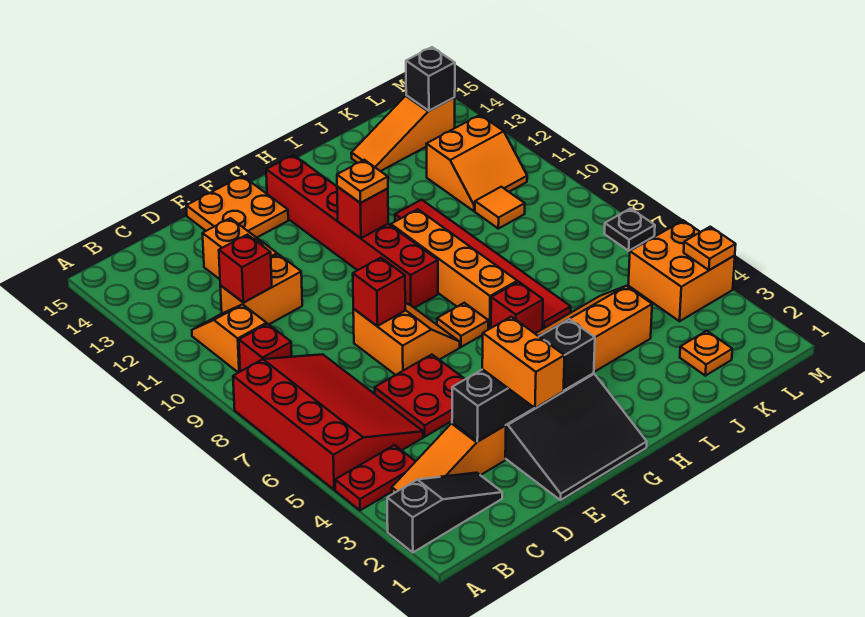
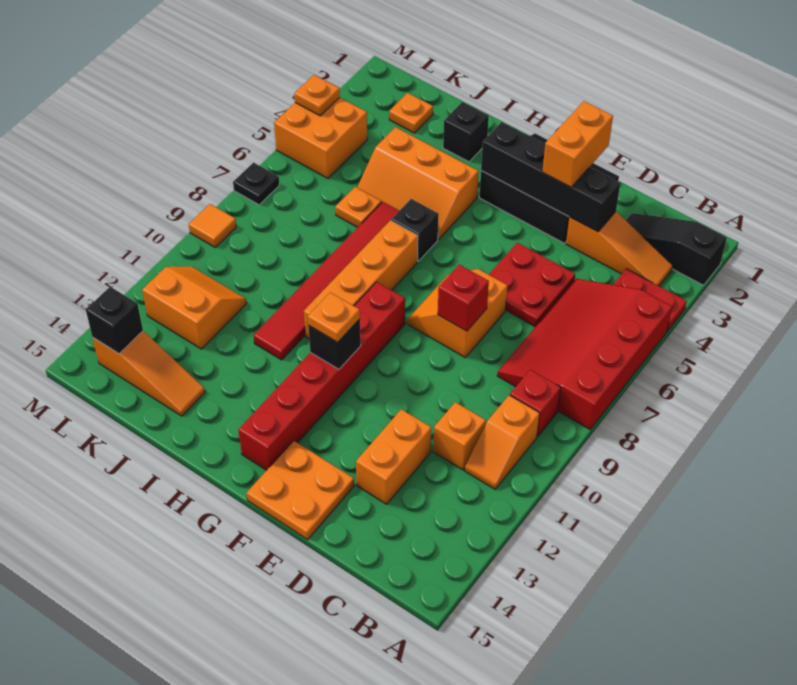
orange brick C11:D11 level 1 -> orange brick C11 level 1
red brick C11 level 2 -> none
orange plate G7 level 1 -> orange plate J6 level 1
red brick G11 level 2 -> black brick G11 level 2
red brick H6 level 1 -> black brick H6 level 1
none -> black brick I2 level 1
orange tile K10 level 1 -> orange tile M9 level 1

